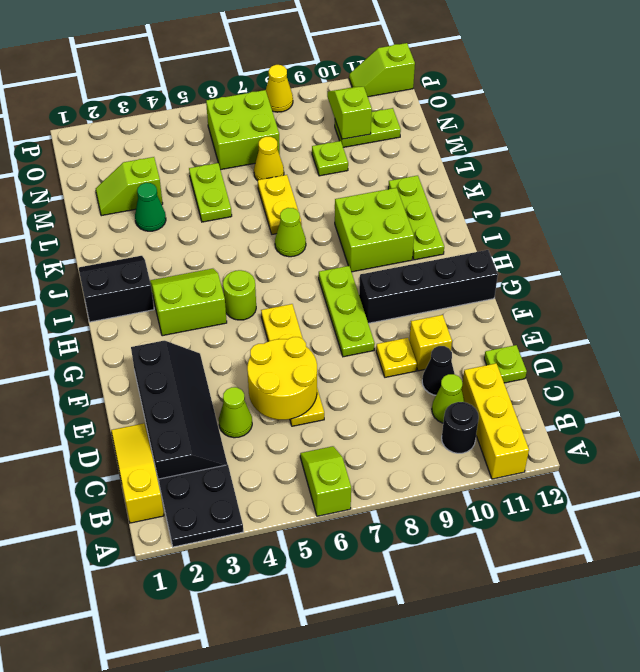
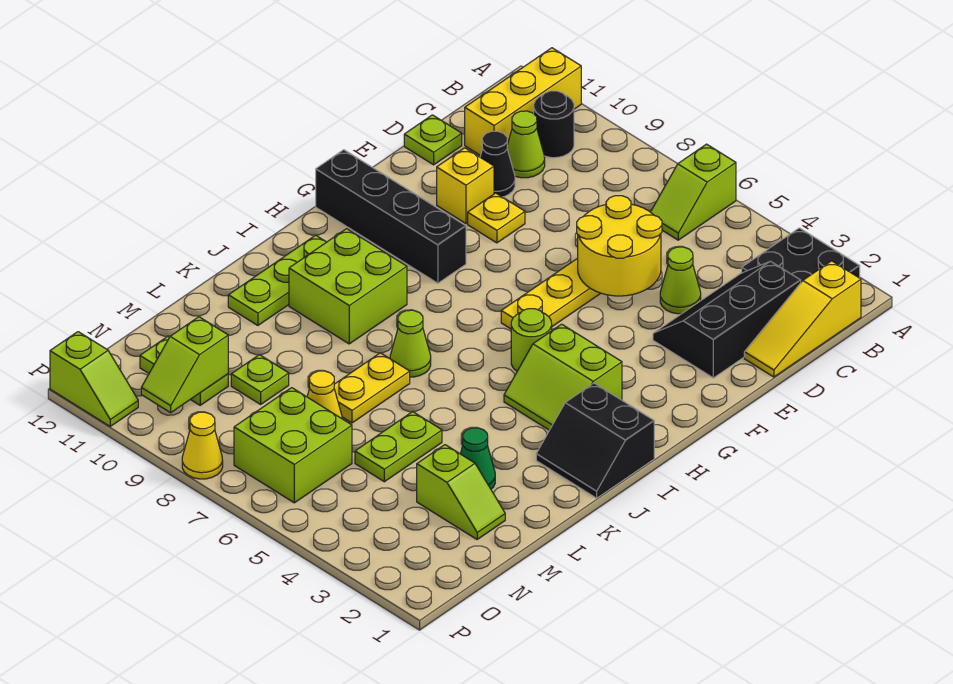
black slope C2:F3 level 1 top 2 -> black slope C2:E3 level 1 top 2
lime plate F8:H8 level 1 -> none

